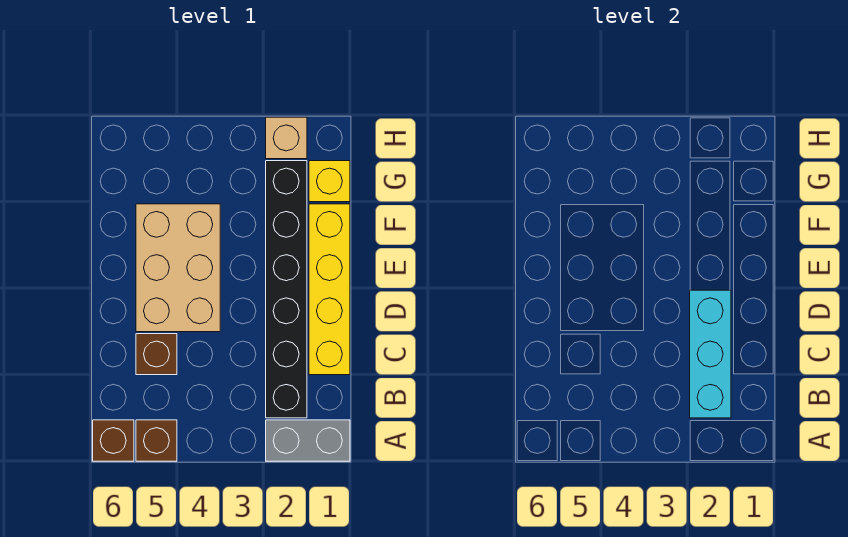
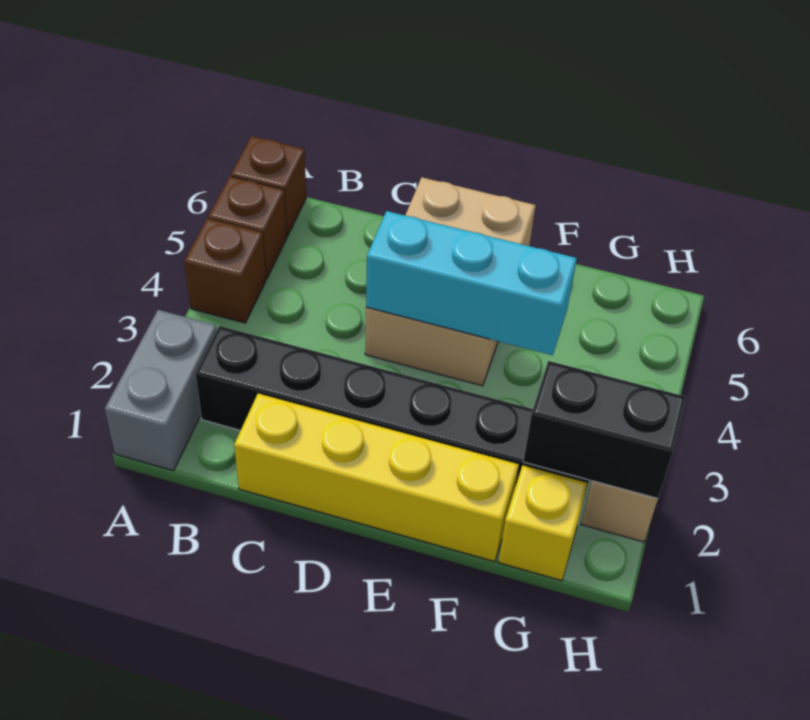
cyan brick B2:D2 level 2 -> cyan brick D4:F4 level 2
brown brick C5 level 1 -> brown brick A4 level 1
tan brick D4:F5 level 1 -> tan brick D4:E6 level 1
none -> black brick G2:H2 level 2

